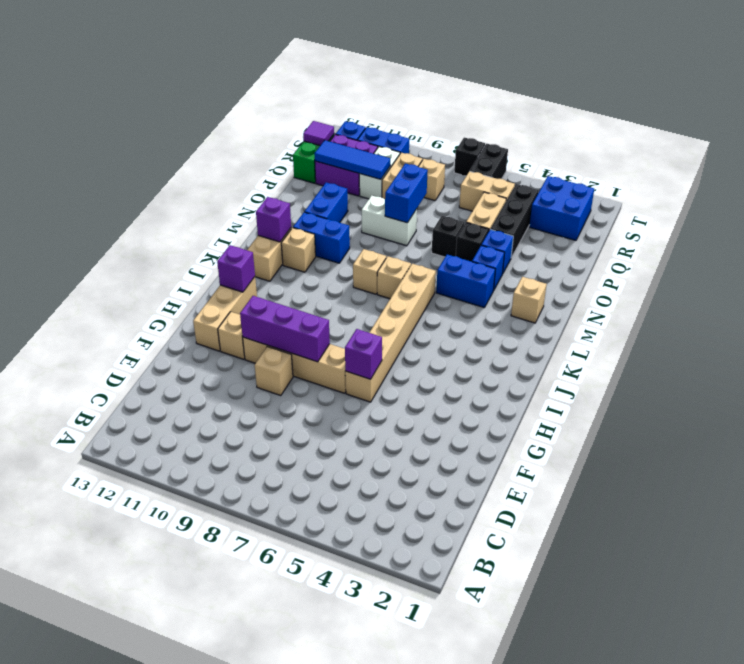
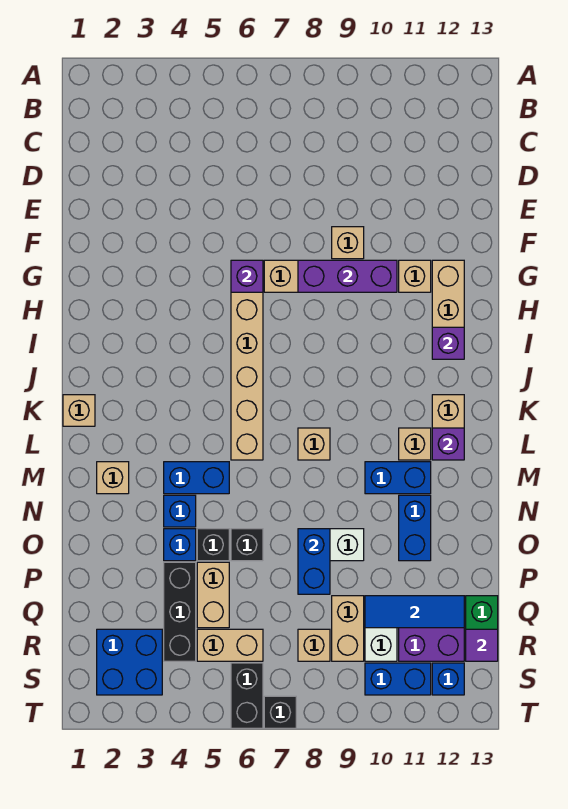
tan brick L7 level 1 -> tan brick K1 level 1

